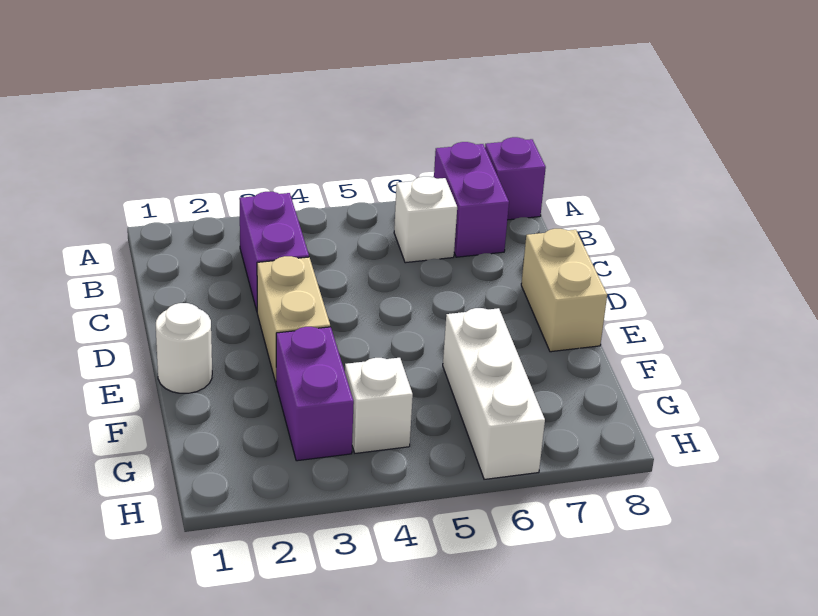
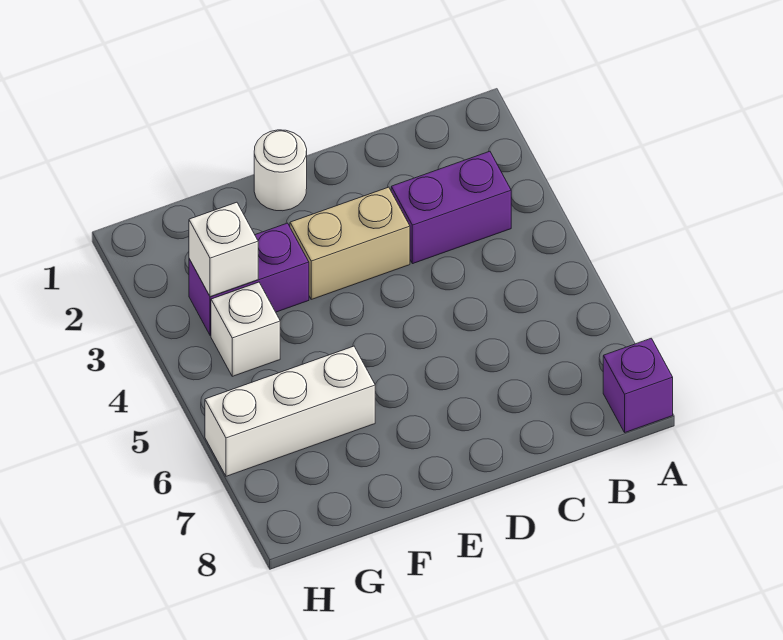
purple brick A7:B7 level 1 -> none
white brick B6 level 1 -> white brick G3 level 2
tan brick D8:E8 level 1 -> none

